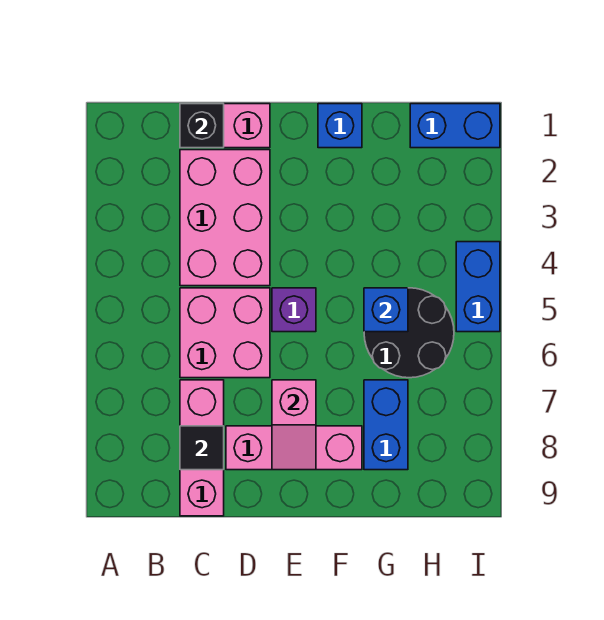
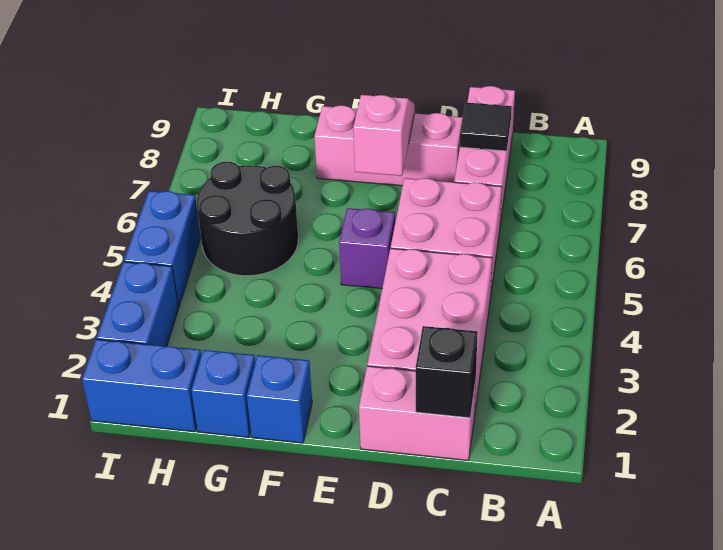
blue brick G5 level 2 -> blue brick G1 level 1
blue brick G7:G8 level 1 -> blue brick I2:I3 level 1

